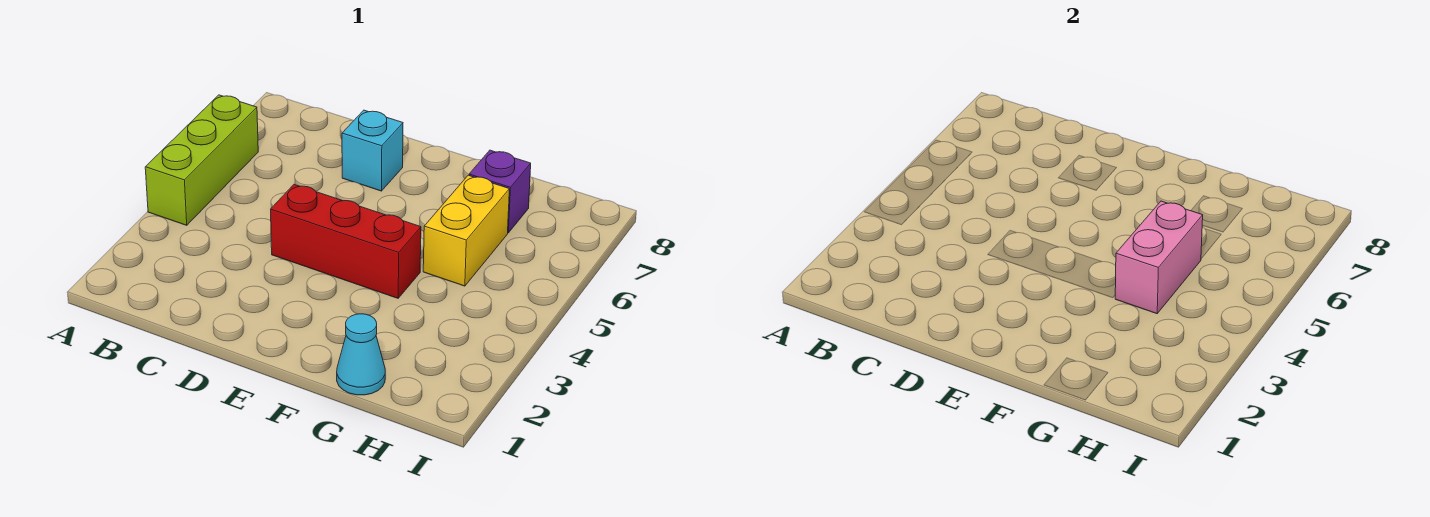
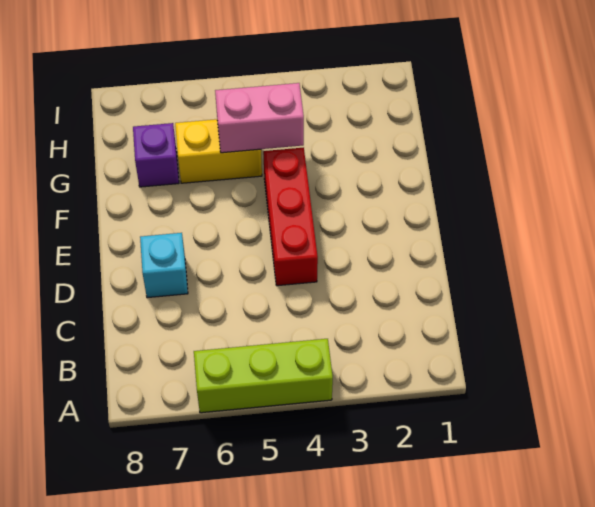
cyan cone G1 level 1 -> none

